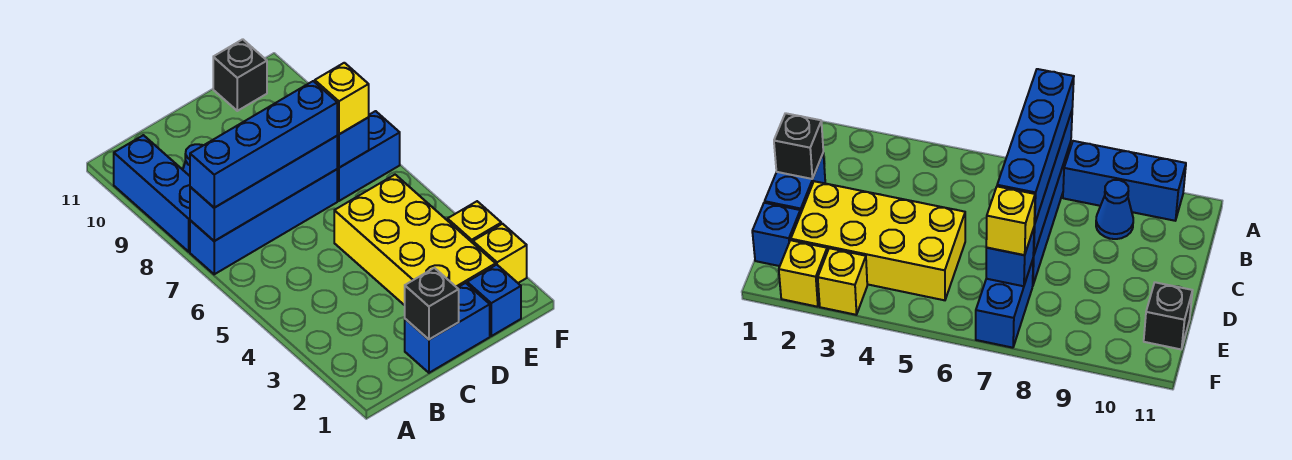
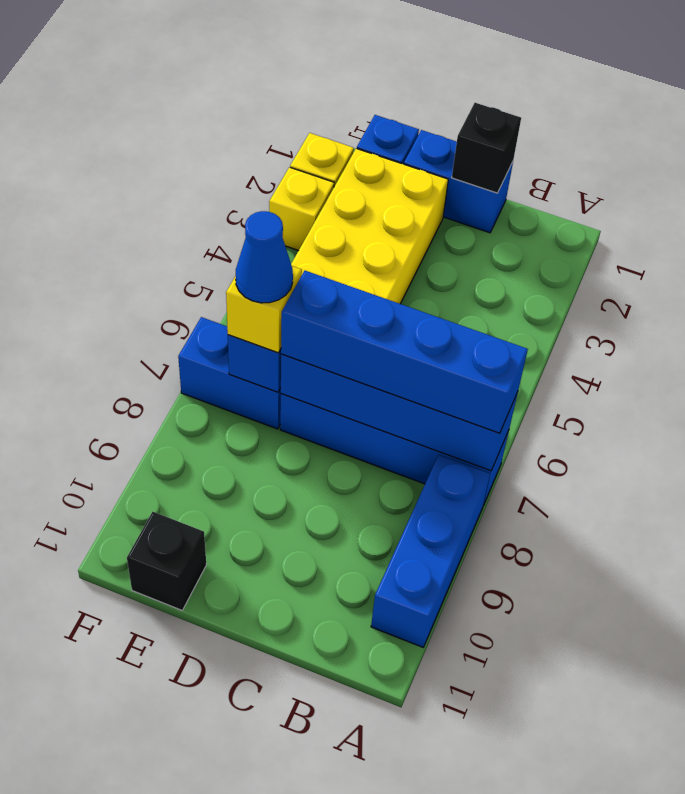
blue cone B9 level 1 -> blue cone E7 level 4

